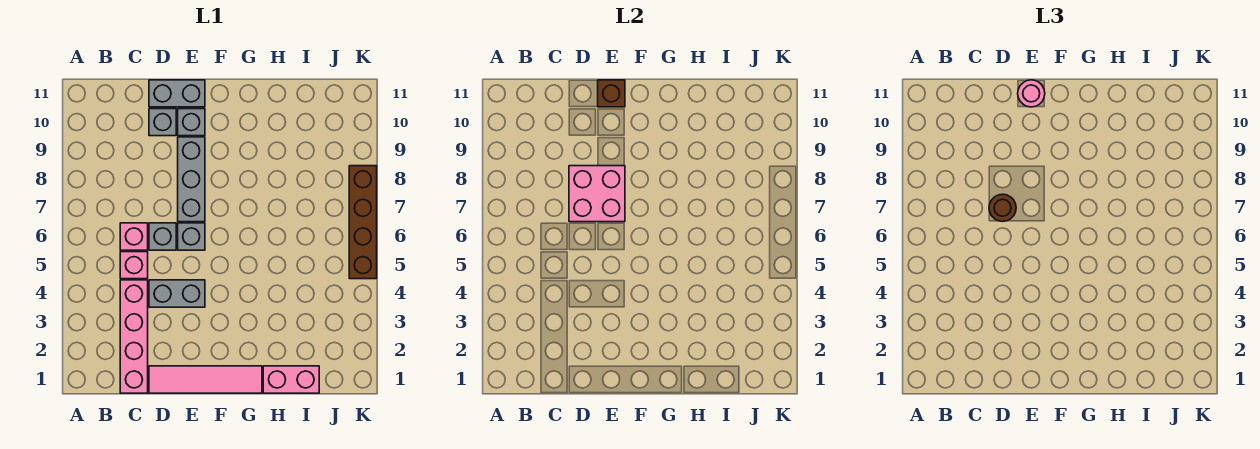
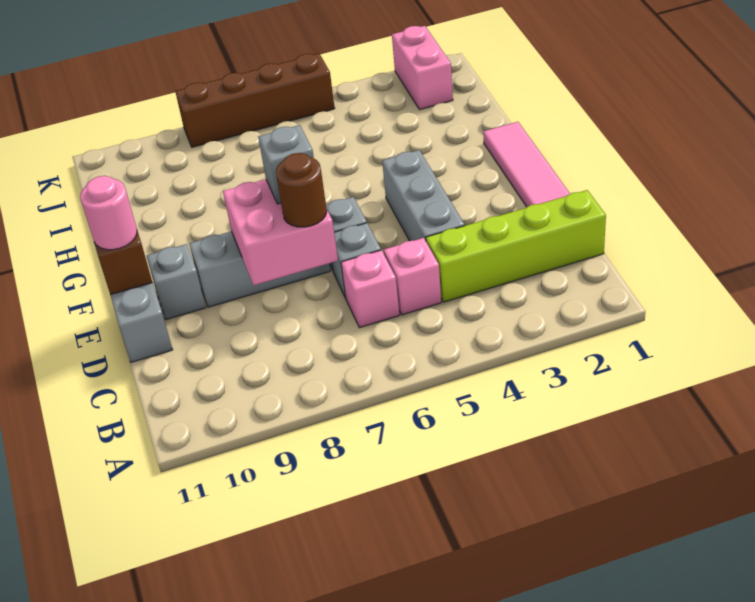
pink brick C1:C4 level 1 -> lime brick C1:C4 level 1
grey brick D4:E4 level 1 -> grey brick D4:F4 level 1
grey brick D10 level 1 -> grey brick E7 level 3
pink brick H1:I1 level 1 -> pink brick J2:K2 level 1

